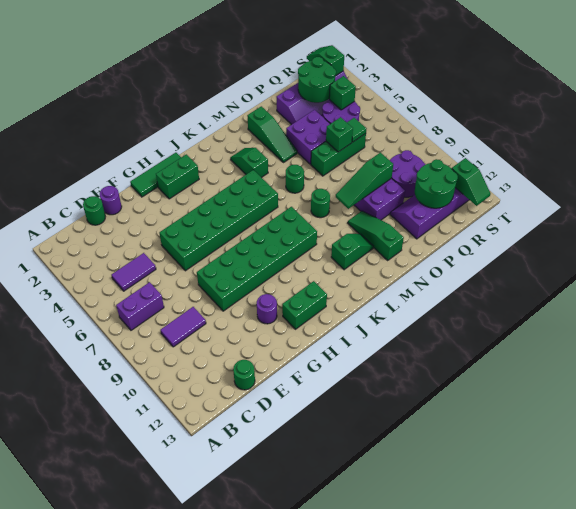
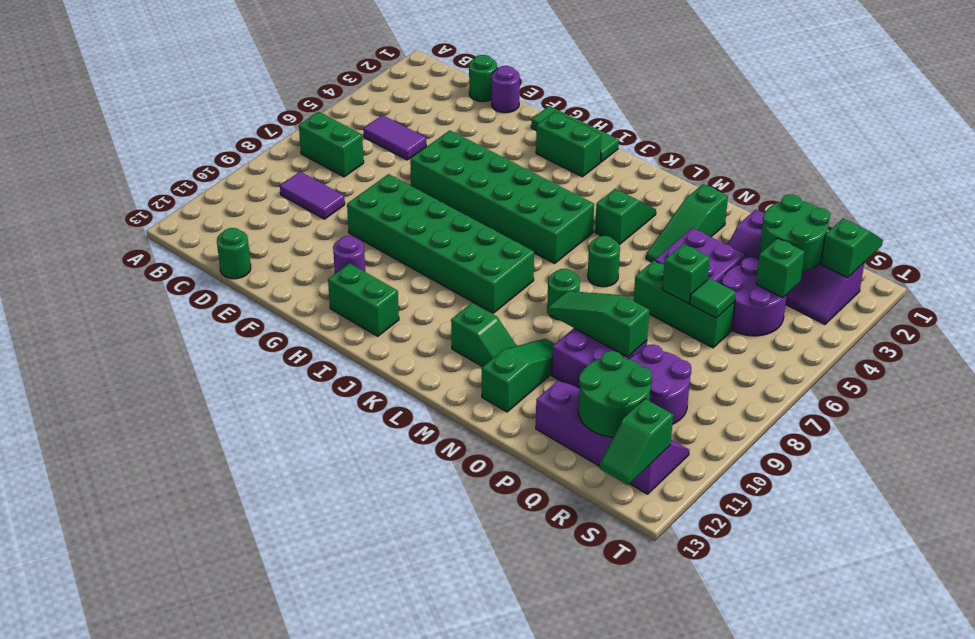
purple brick B7:C7 level 1 -> green brick B7:C7 level 1

